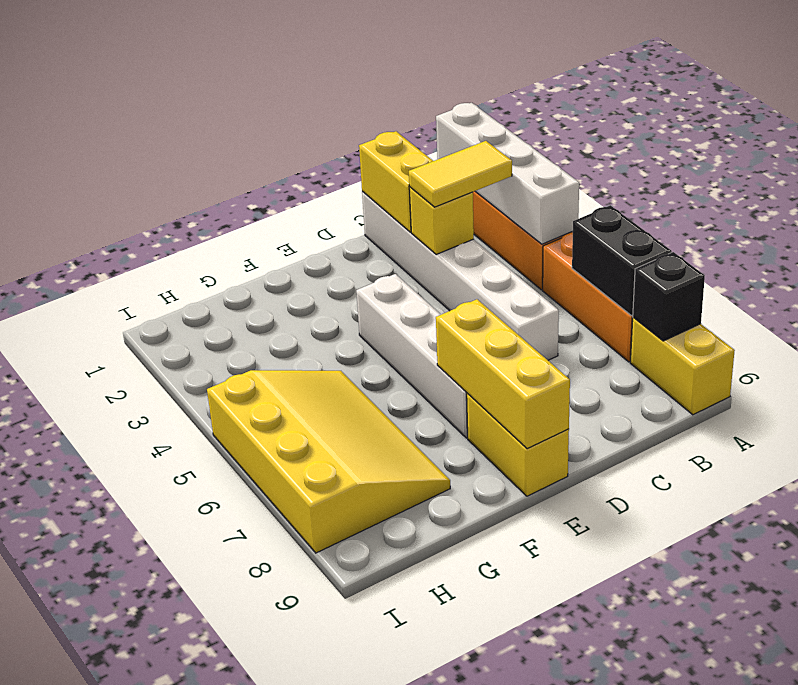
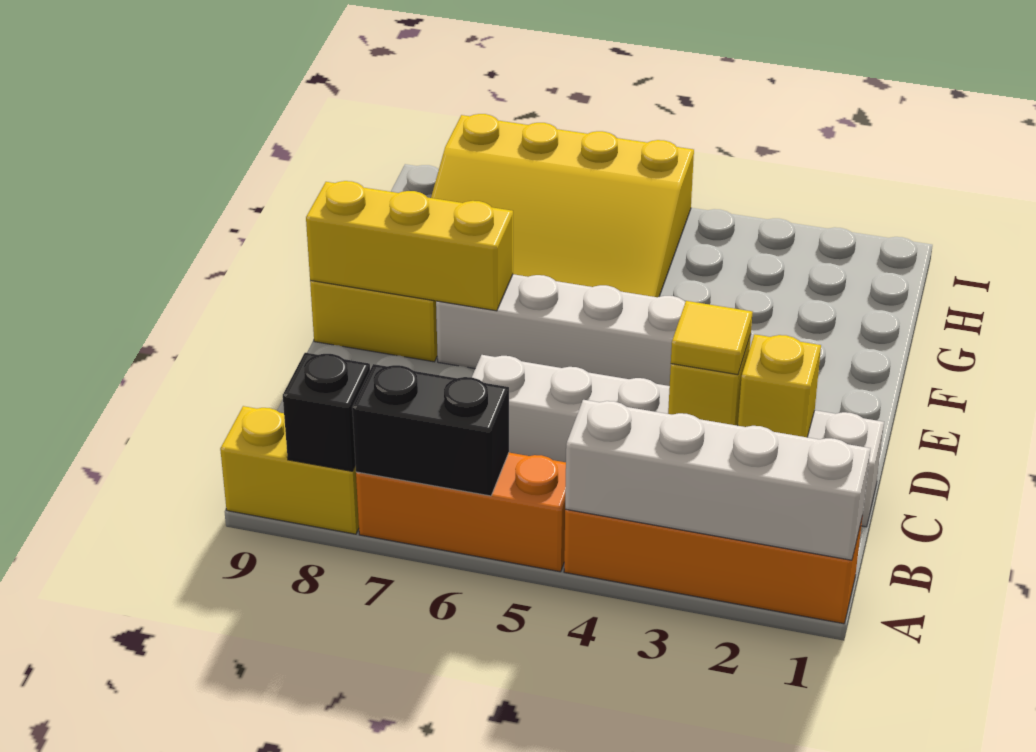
yellow tile B3:C3 level 3 -> yellow tile C3 level 3
yellow brick C1:C2 level 2 -> yellow brick C2 level 2

